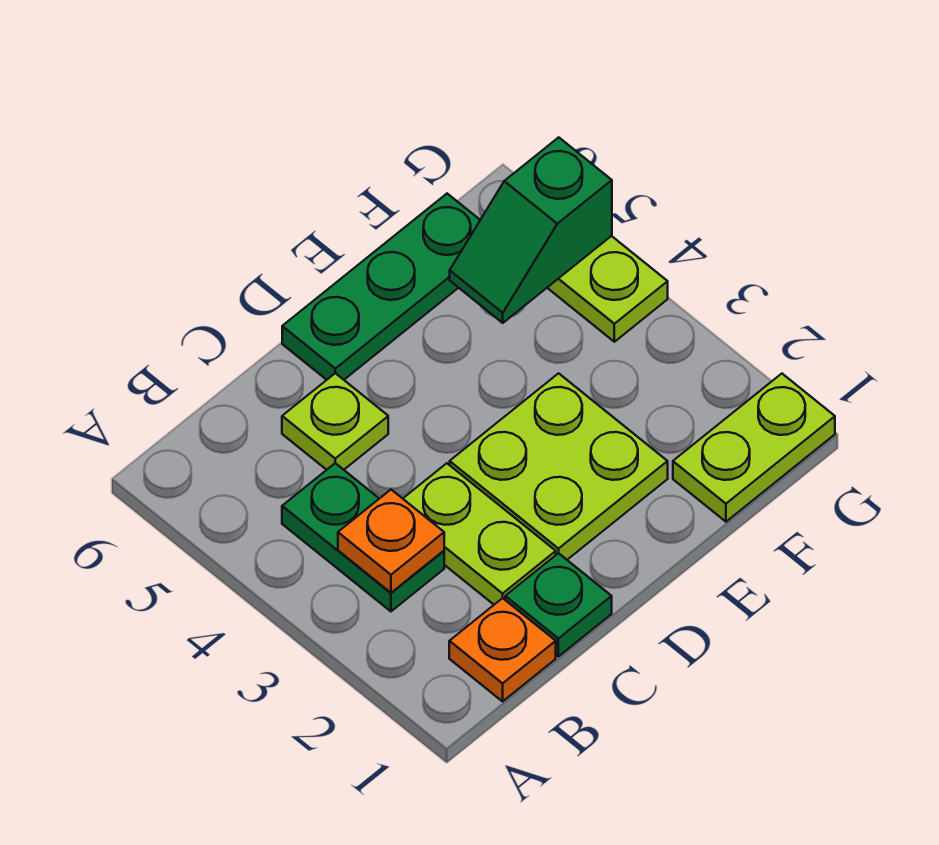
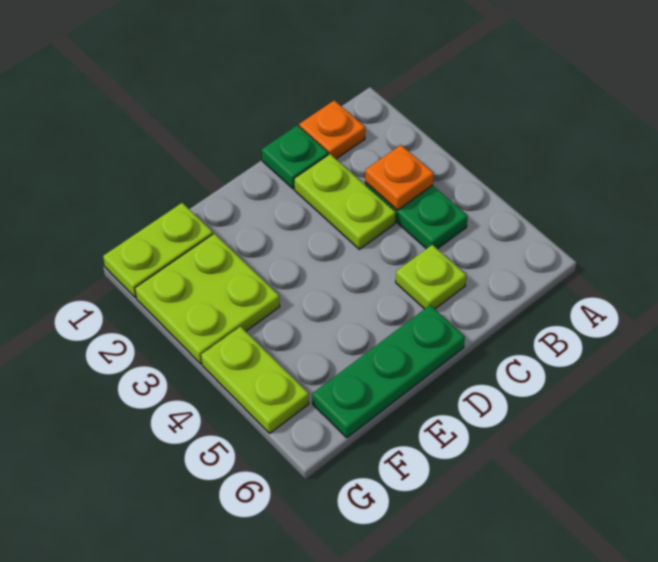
lime plate D2:E3 level 1 -> lime plate F2:G3 level 1
green slope F5:G5 level 2 top G -> none

